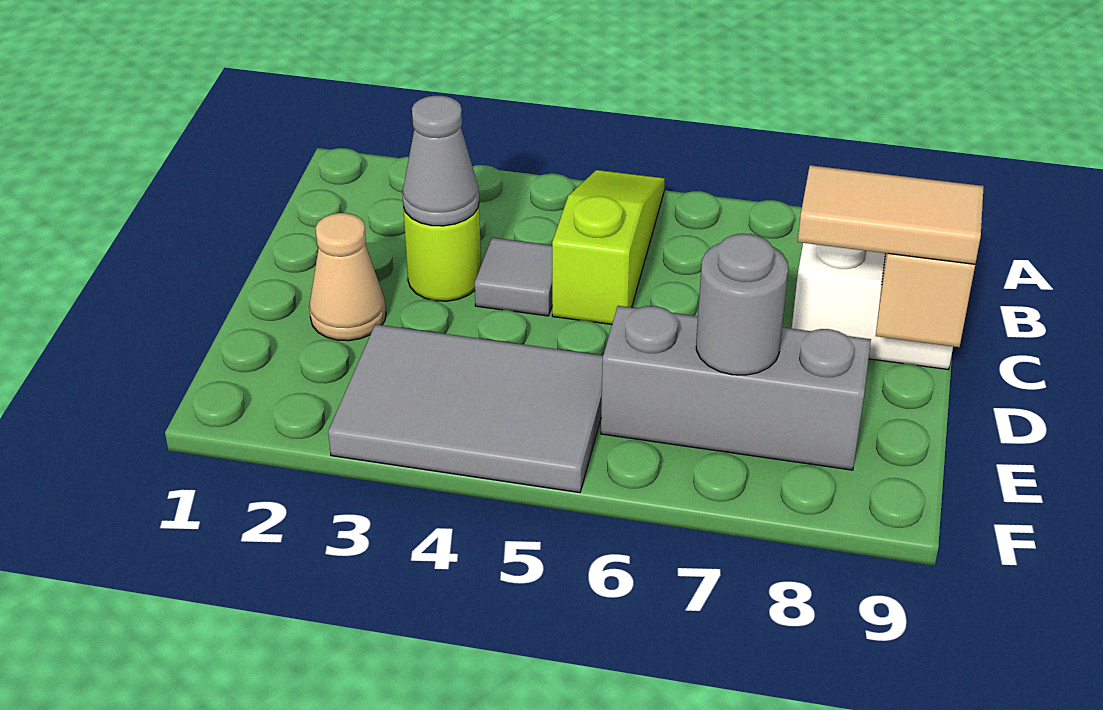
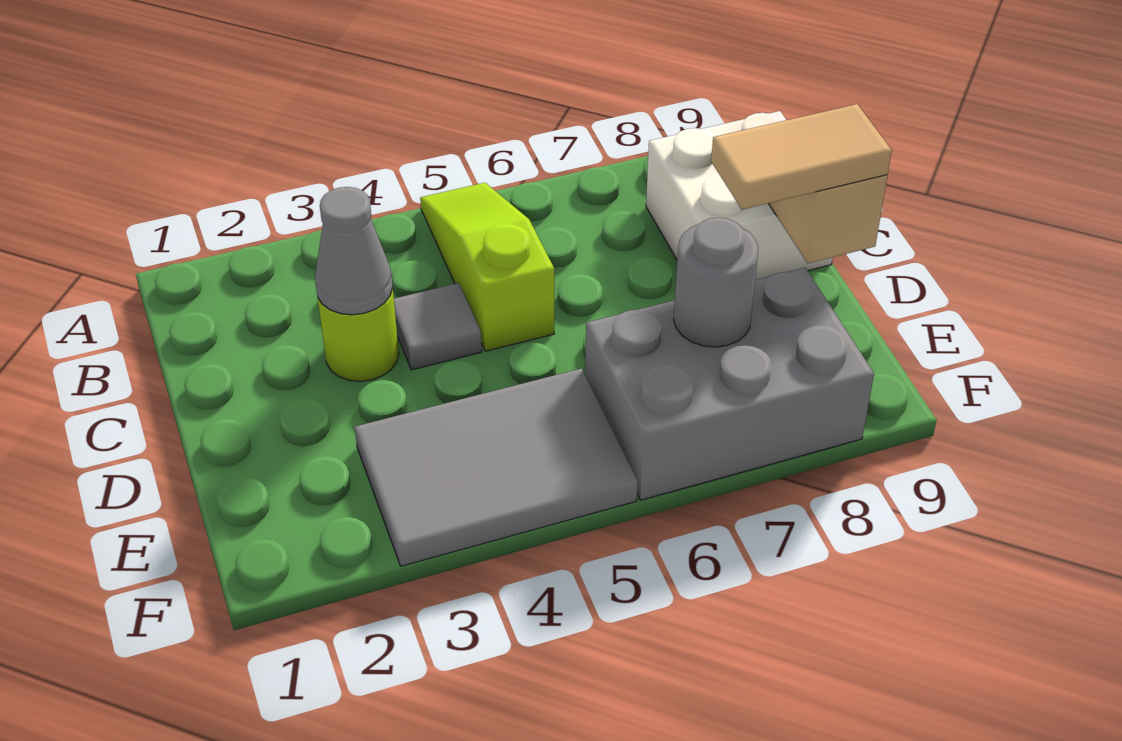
tan cone D2 level 1 -> none
grey brick E6:E8 level 1 -> grey brick E6:F8 level 1

